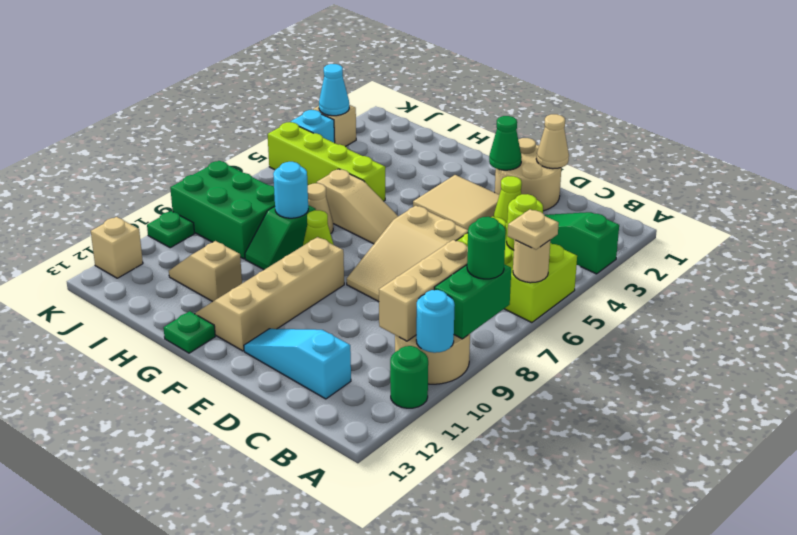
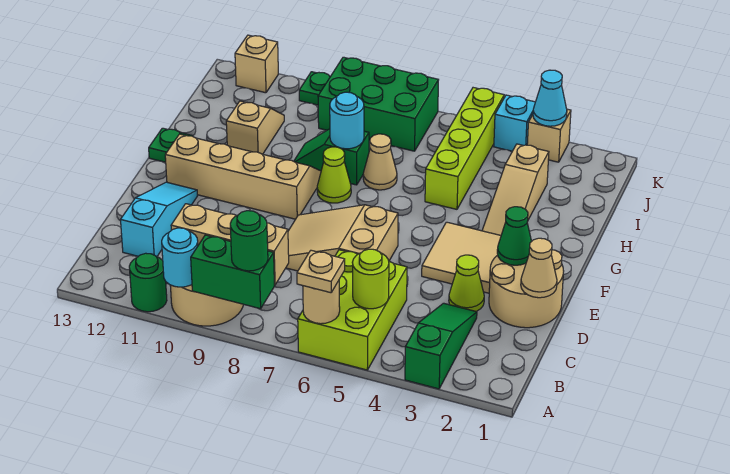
tan slope F6:H6 level 1 top H -> tan slope G3:I3 level 1 top I
green brick I8:K9 level 1 -> green brick J7:K9 level 1

